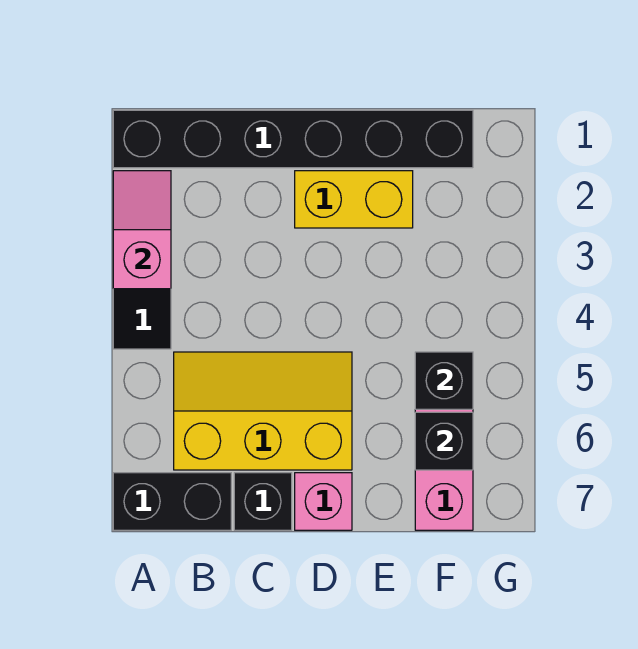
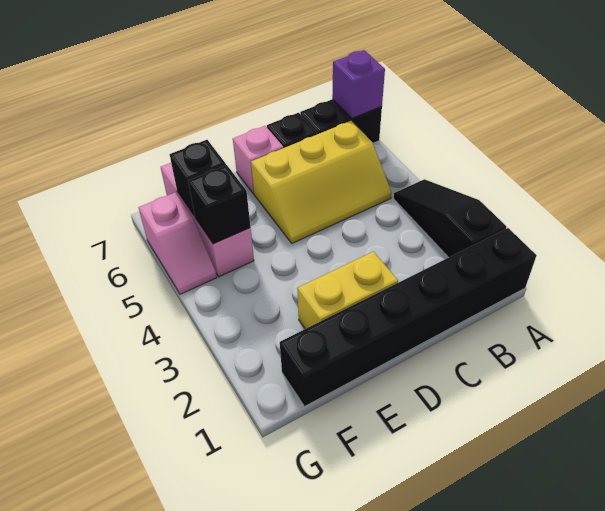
pink slope A2:A3 level 2 top 3 -> pink slope G5:G6 level 1 top 6
none -> purple brick A7 level 2

